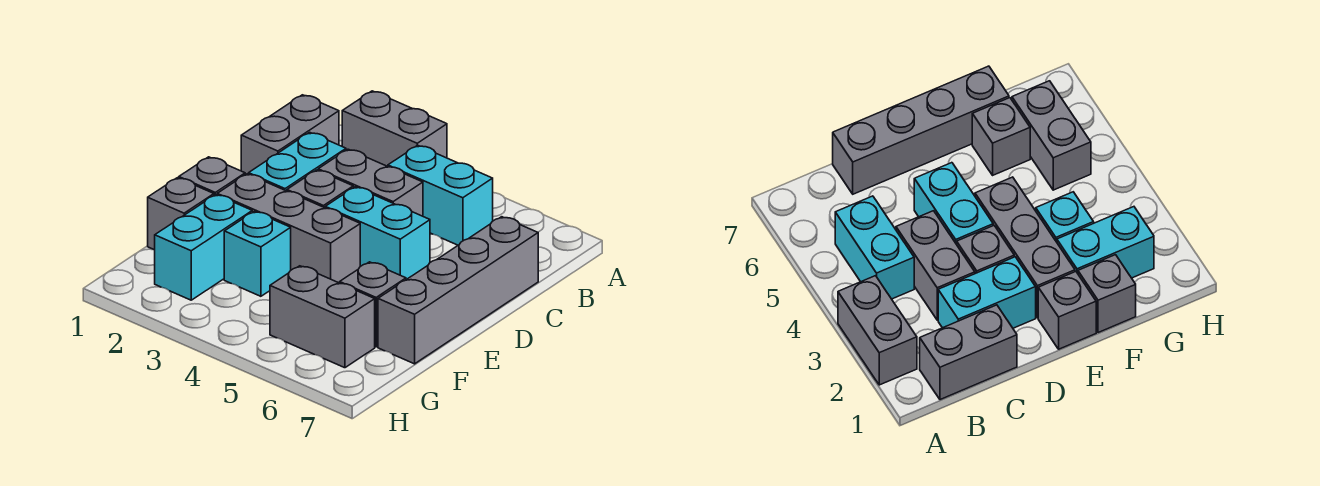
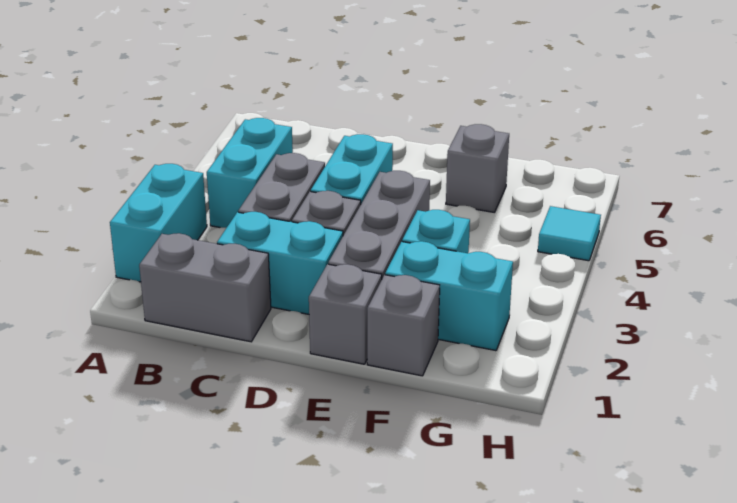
grey brick A2:A3 level 1 -> cyan brick A2:A3 level 1
grey brick C7:F7 level 1 -> none
grey brick G5:G6 level 1 -> none
none -> cyan tile H5 level 1

